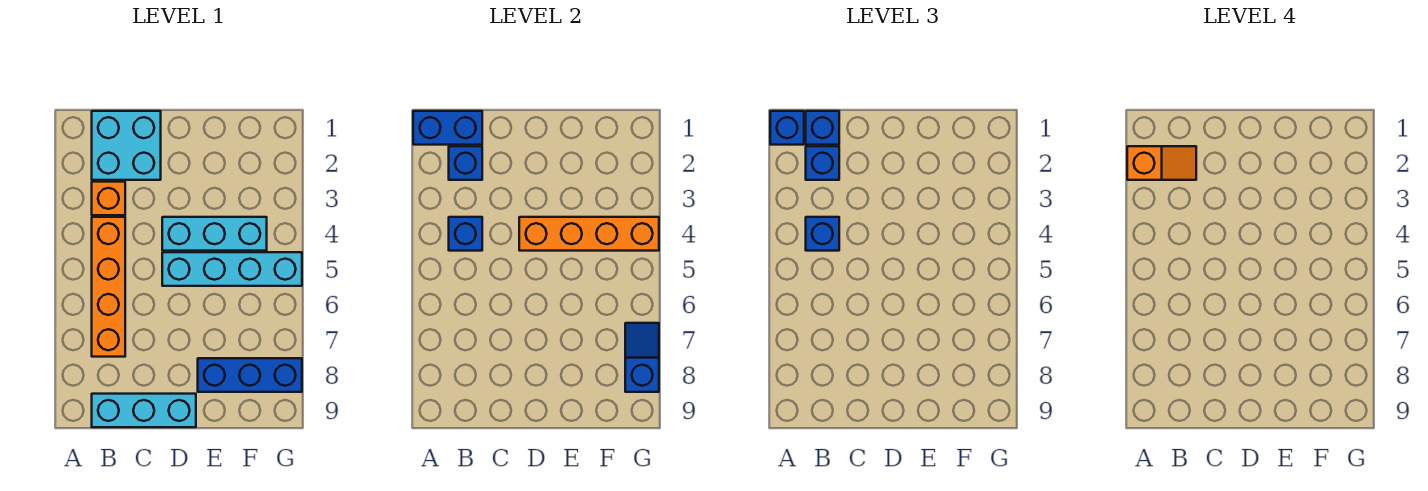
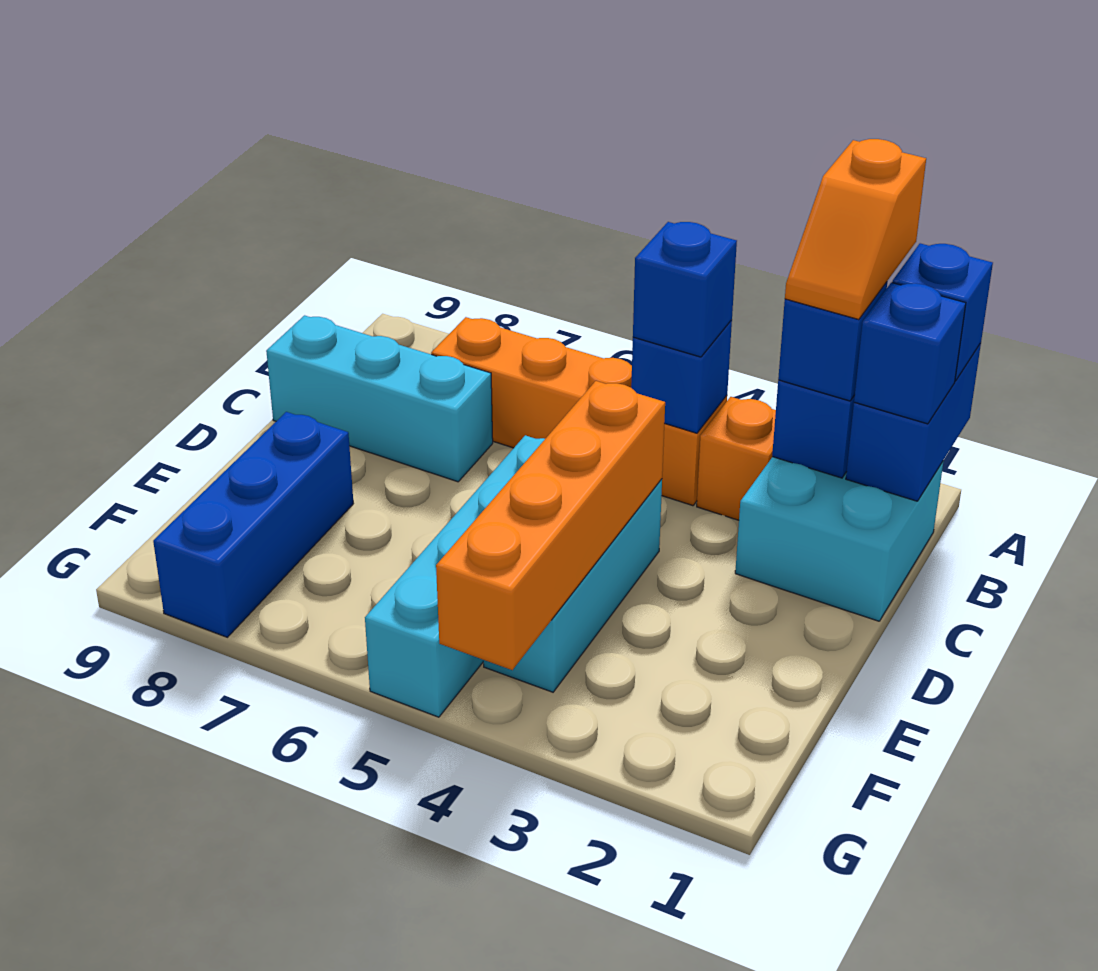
cyan brick B9:D9 level 1 -> cyan brick C7:C9 level 1
blue slope G7:G8 level 2 top 8 -> none

